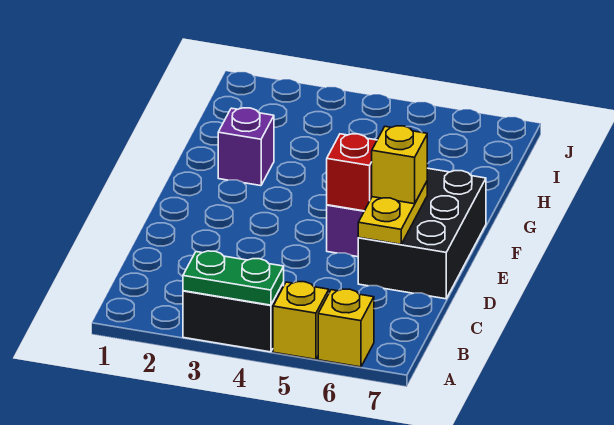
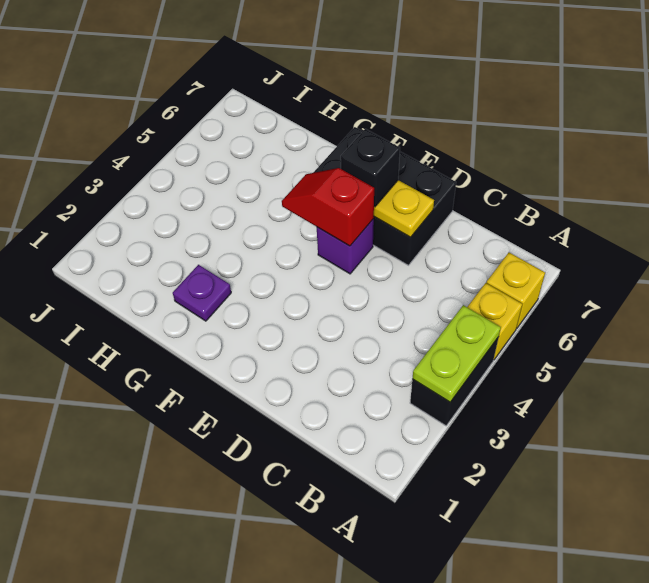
green plate A3:A4 level 2 -> lime plate A3:A4 level 2
yellow brick E6 level 3 -> black brick E6 level 3
purple brick G2 level 1 -> purple plate G2 level 1

